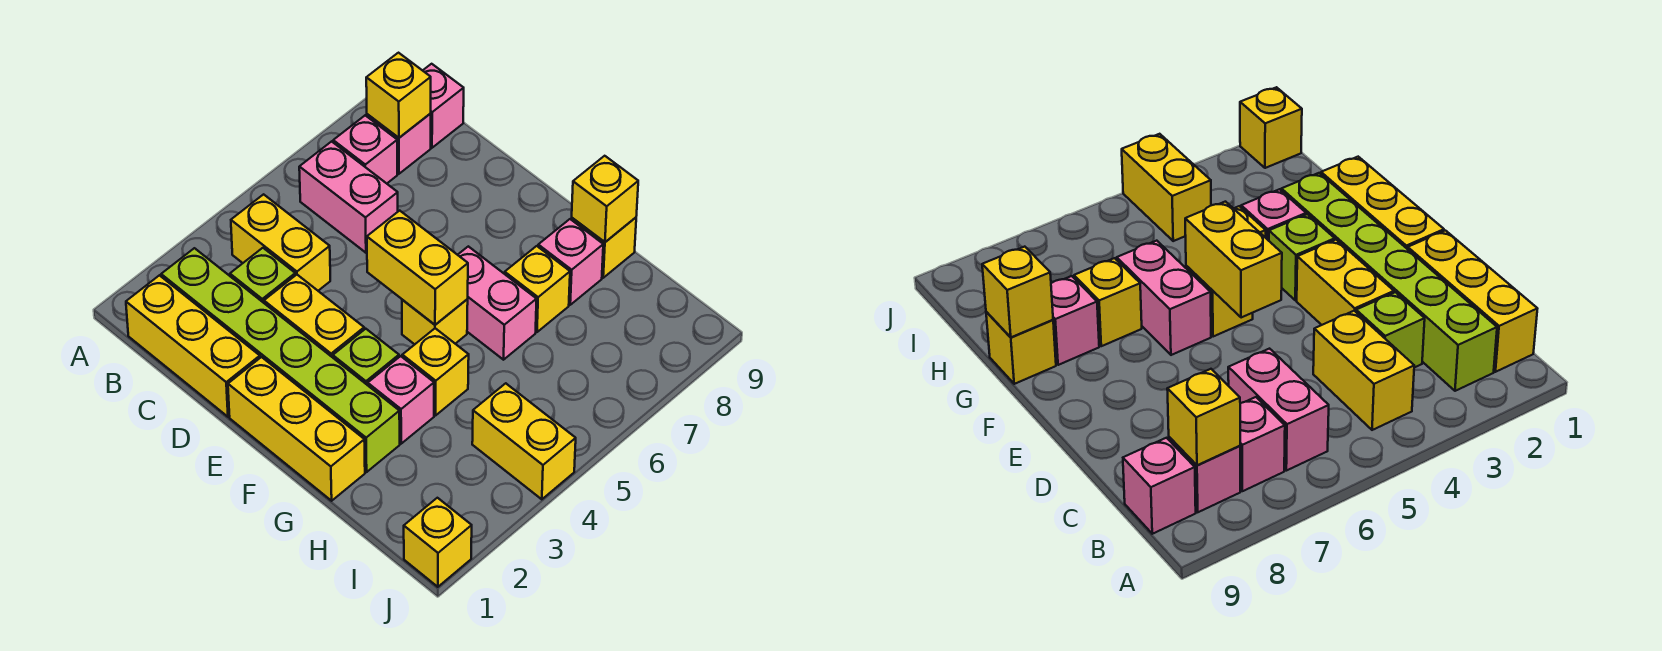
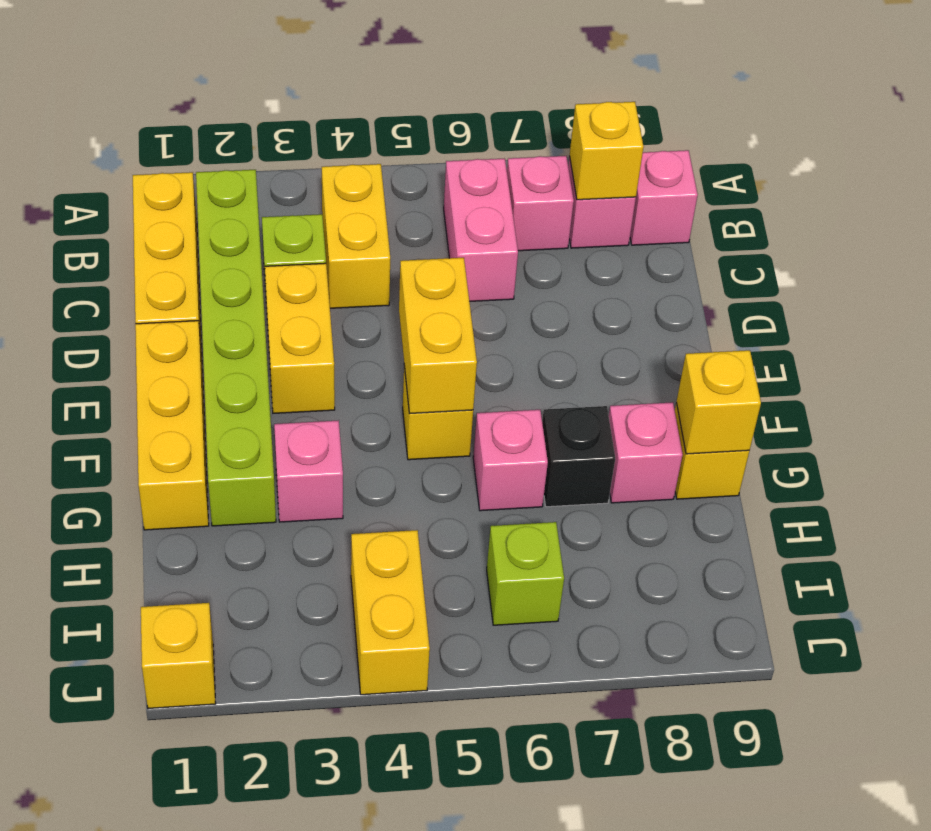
lime brick F3 level 1 -> lime brick I6 level 1
pink brick F6:G6 level 1 -> pink brick G6 level 1
yellow brick G4 level 1 -> none
yellow brick G7 level 1 -> black brick G7 level 1

